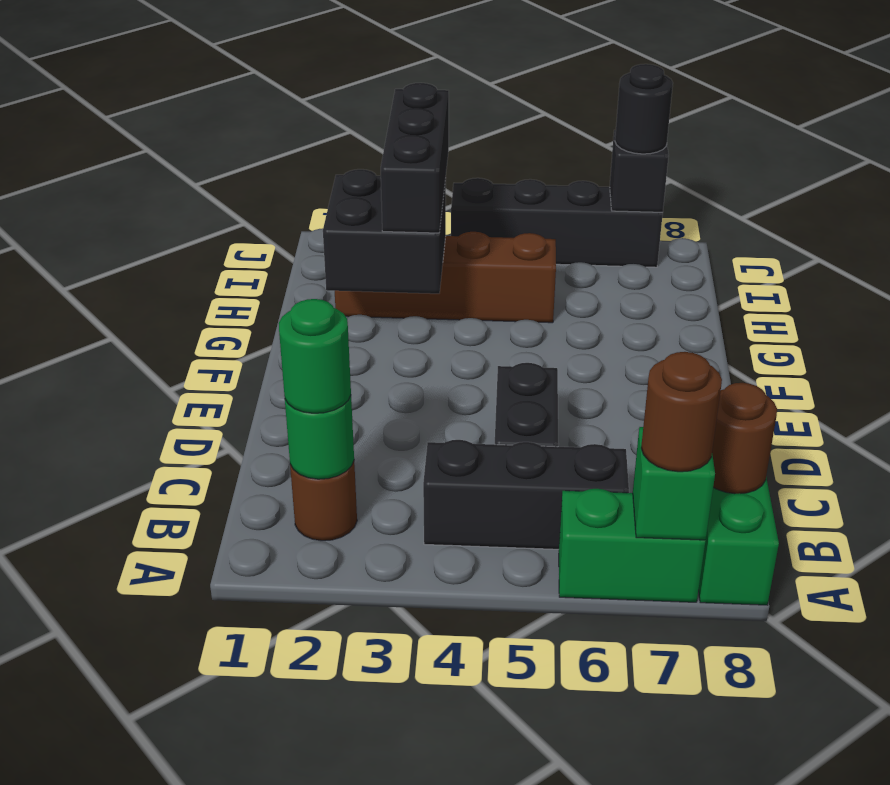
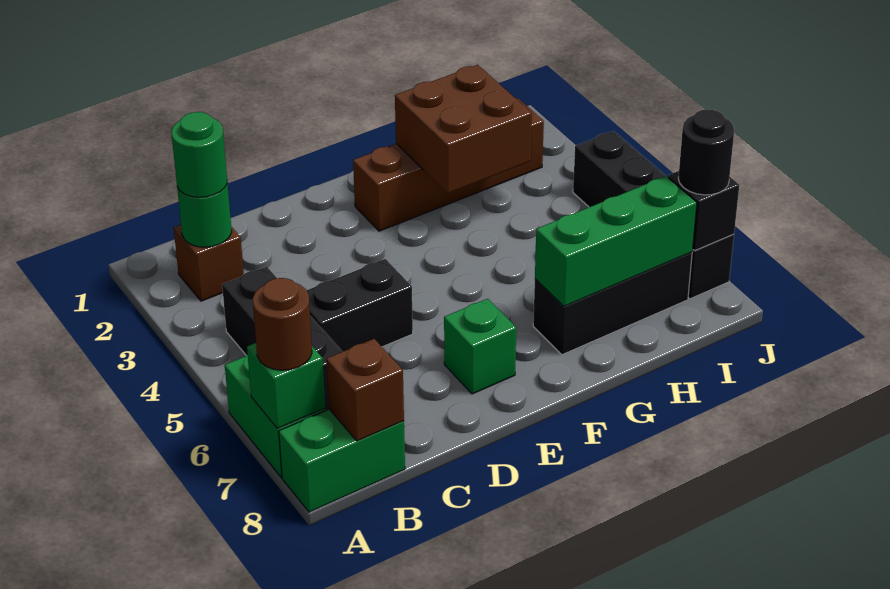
brown round brick B2 level 1 -> brown brick B2 level 1
brown round brick B8 level 2 -> brown brick B8 level 2
none -> green brick E7 level 1
black brick G2:H3 level 2 -> brown brick G2:H3 level 2
black brick G3:I3 level 3 -> black brick G7:I7 level 1
none -> green brick G7:I7 level 2
brown brick H2:H5 level 1 -> brown brick F2:I2 level 1

